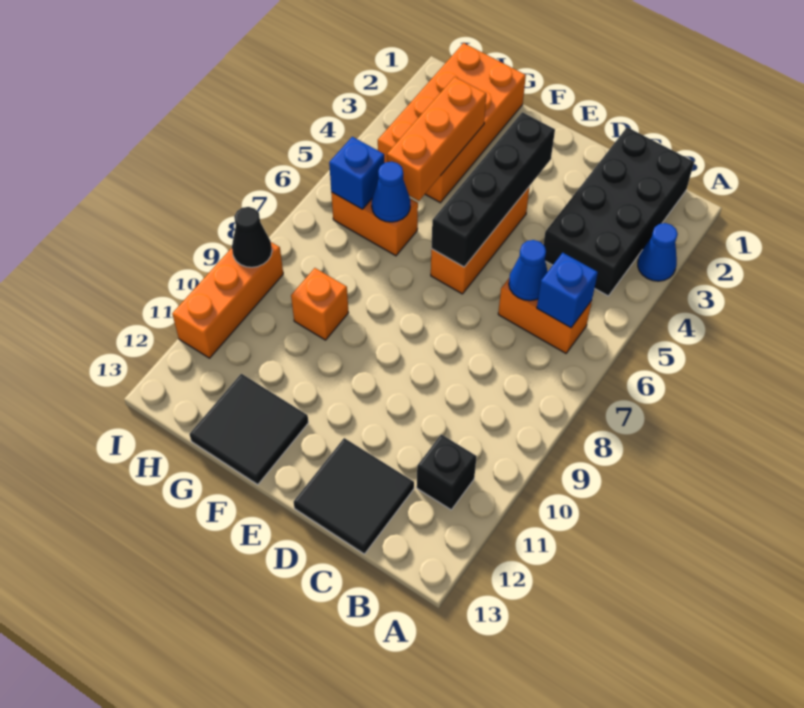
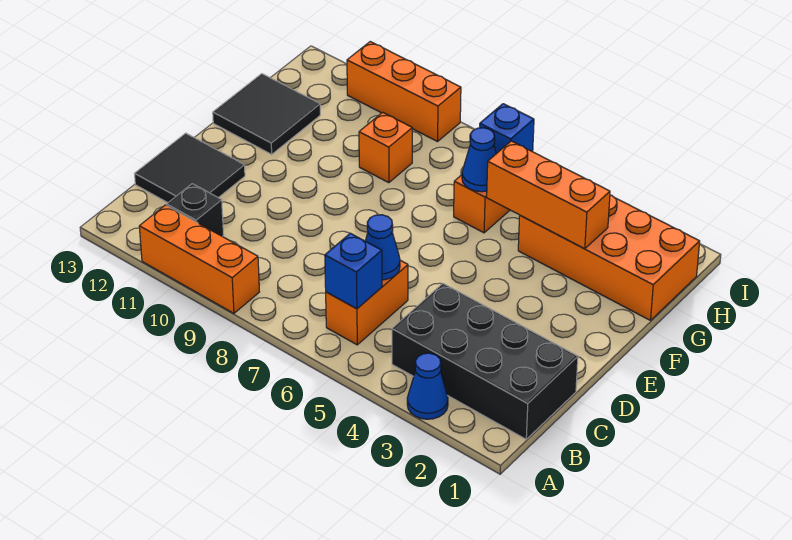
black brick E3:E6 level 2 -> none
orange brick E4:E6 level 1 -> orange brick A9:A11 level 1
black cone I9 level 2 -> none

